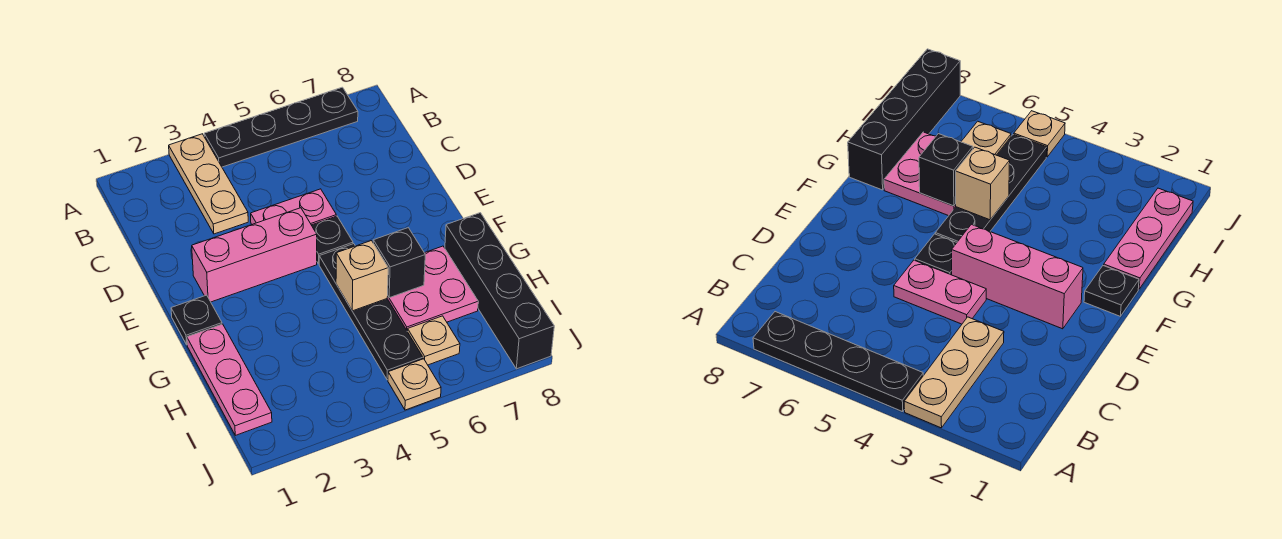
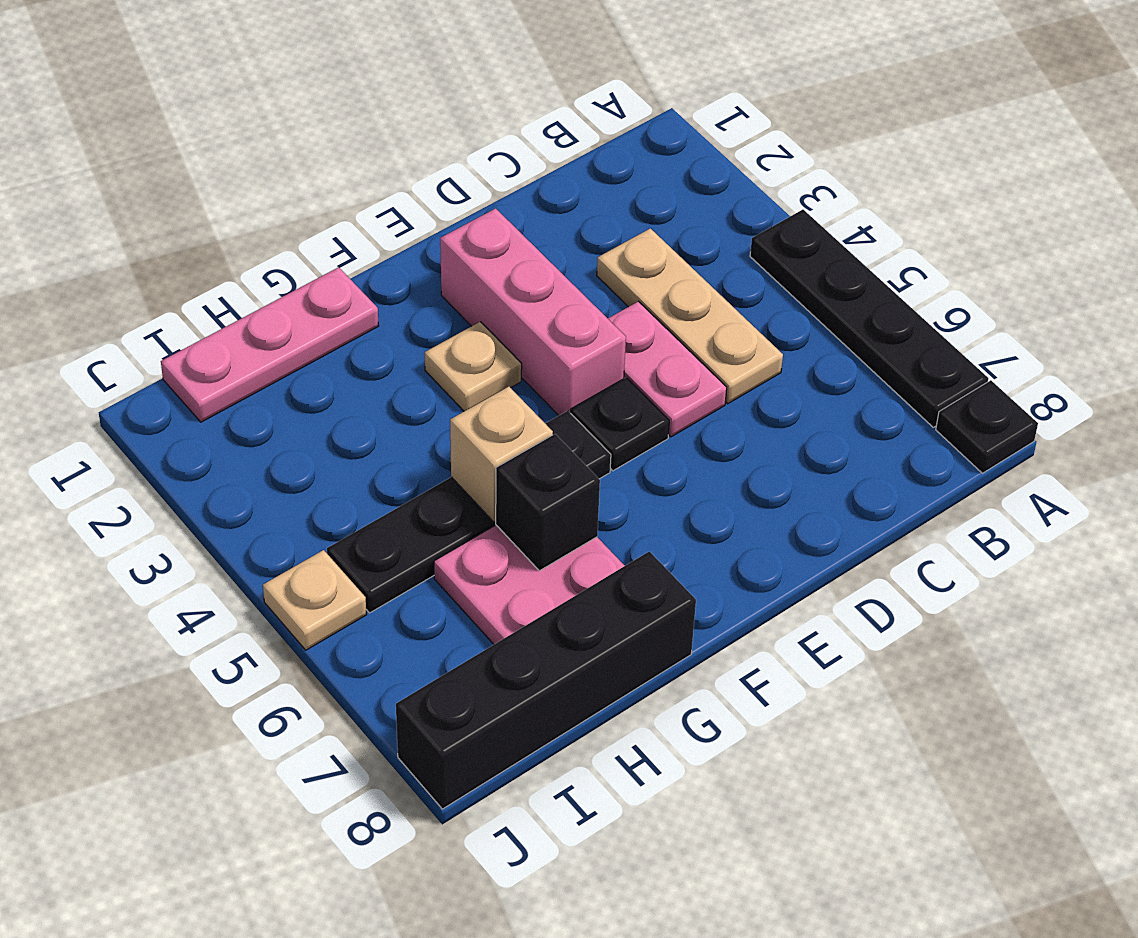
tan plate A3:C3 level 1 -> tan plate C3:C5 level 1
black plate F1 level 1 -> black plate A8 level 1
tan plate I6 level 1 -> tan plate F3 level 1

